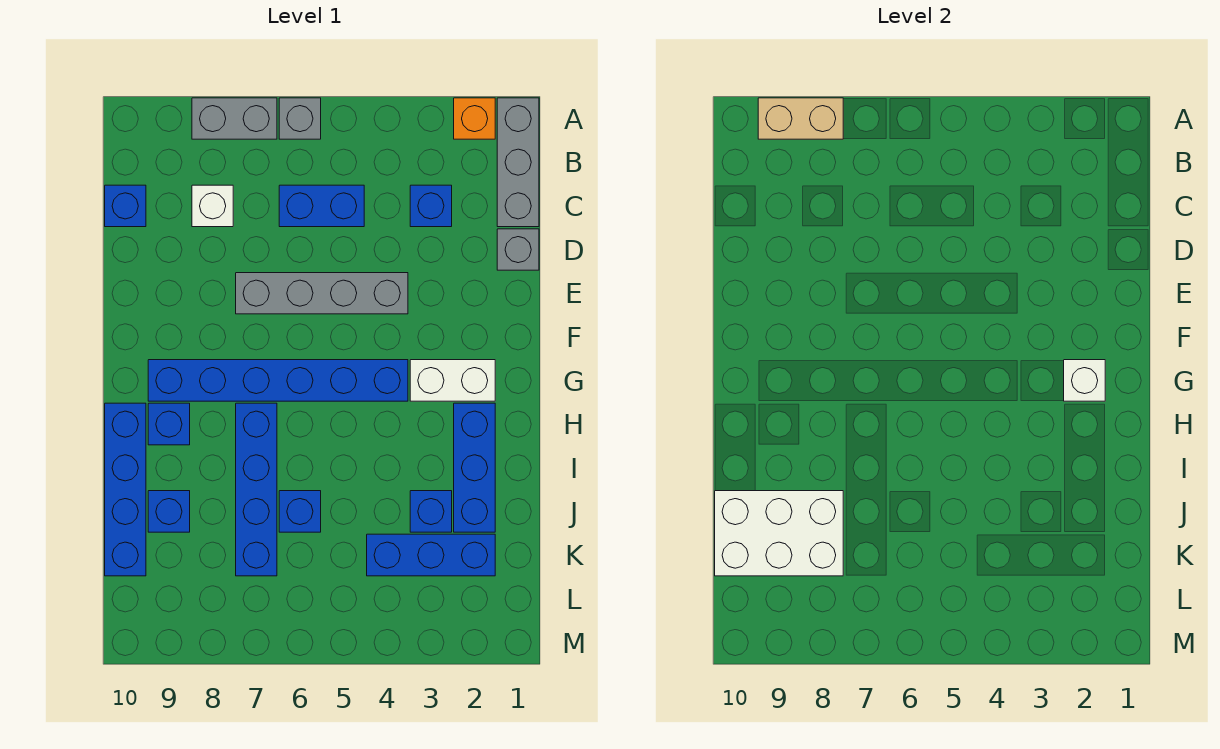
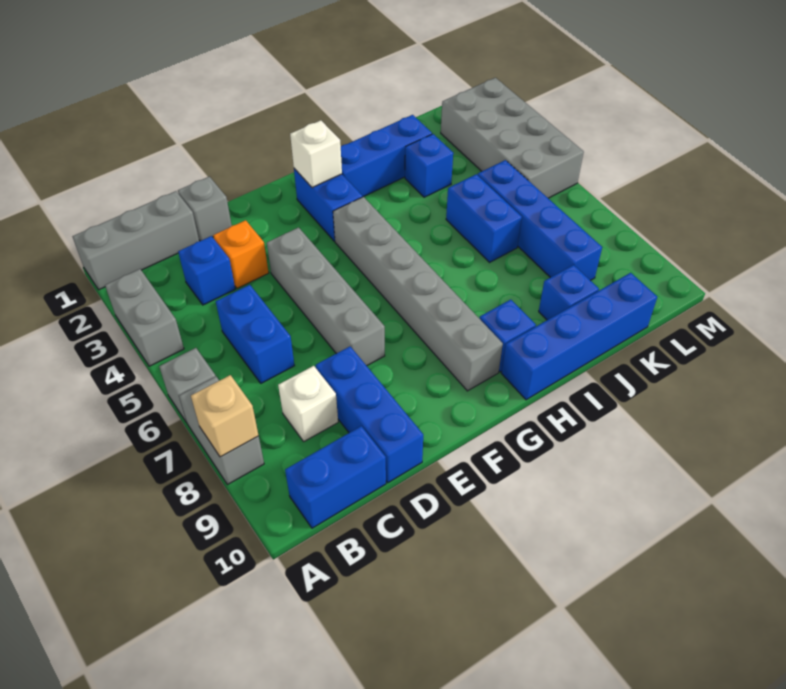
orange brick A2 level 1 -> orange brick D3 level 1
none -> grey brick A3:A4 level 1
tan brick A8:A9 level 2 -> tan brick A8 level 2
blue brick C10 level 1 -> blue brick B10:C10 level 1
white brick G2:G3 level 1 -> blue brick G2:G3 level 1
blue brick G4:G9 level 1 -> grey brick G4:G9 level 1
blue brick H7:K7 level 1 -> blue brick K5:K8 level 1
blue brick J6 level 1 -> blue brick J5:J6 level 1
white brick J8:K10 level 2 -> none
blue brick K2:K4 level 1 -> blue brick D8:D10 level 1
none -> grey brick L2:M5 level 1

